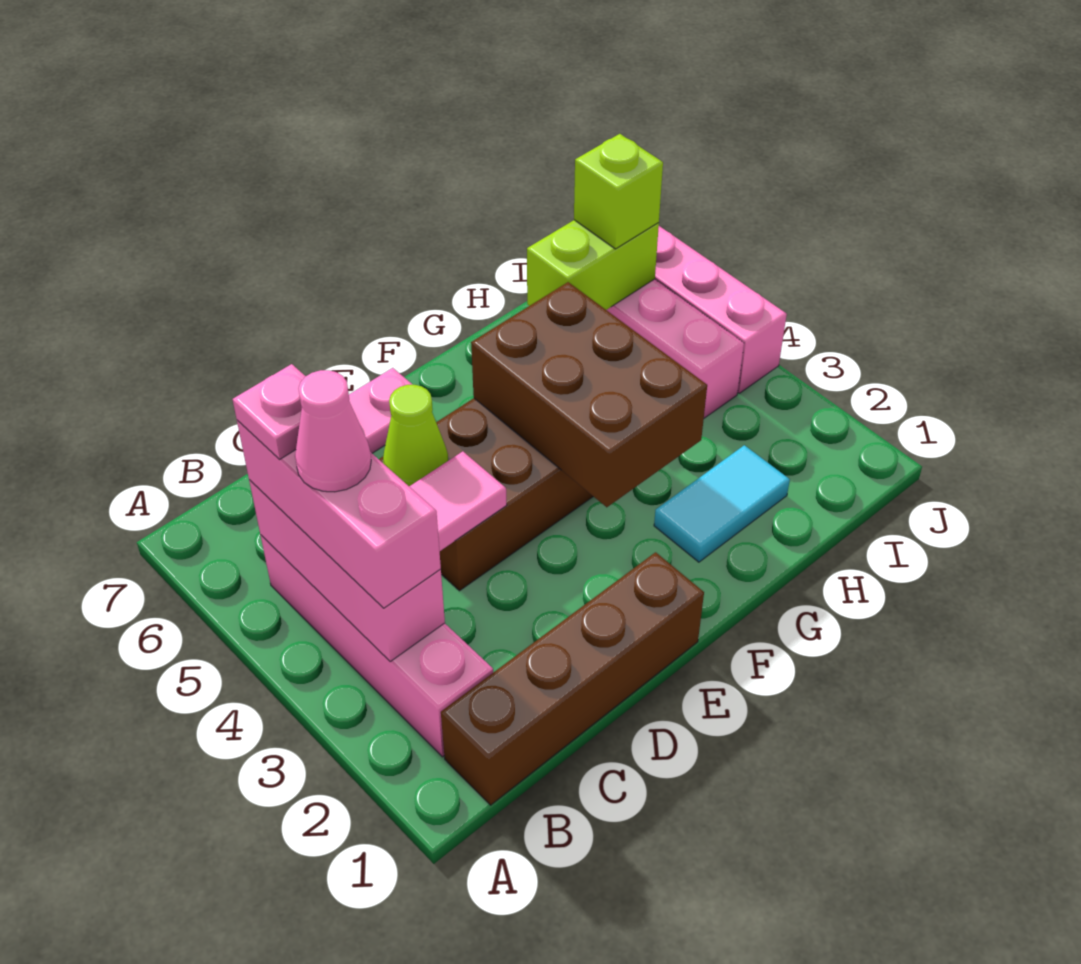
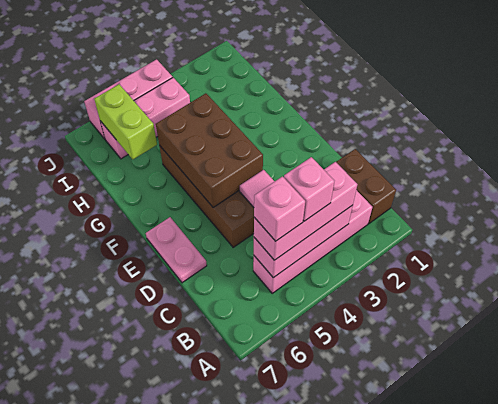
brown brick B1:E1 level 1 -> brown brick B1:C1 level 1
pink cone B4 level 4 -> pink brick B4 level 4
pink plate B5 level 4 -> pink brick B5 level 4
lime cone D5 level 2 -> none
brown brick F3:G5 level 2 -> brown brick E4:G5 level 2
cyan tile G2:H2 level 1 -> none
lime brick I6 level 3 -> none

